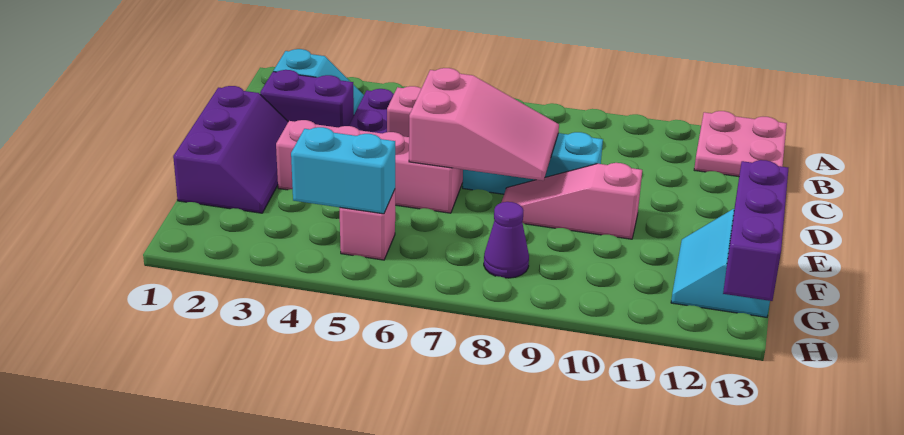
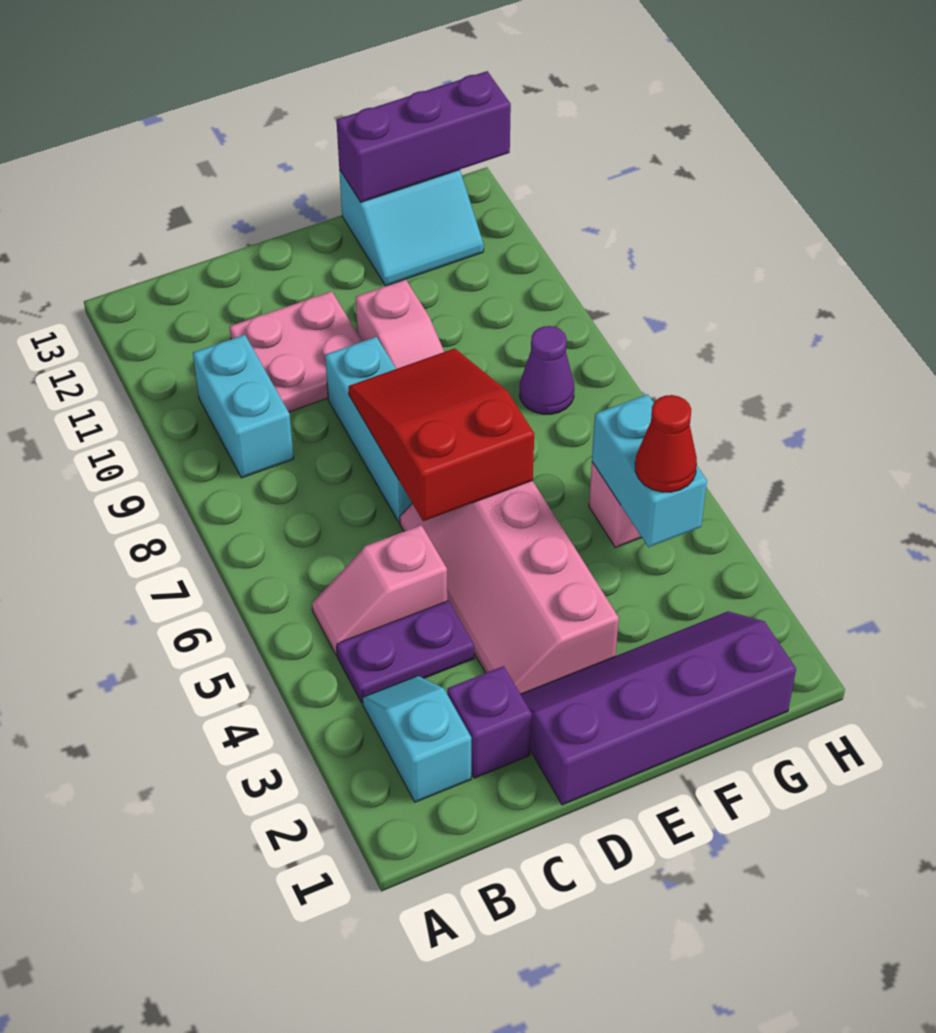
pink plate A12:B13 level 1 -> pink plate C10:D11 level 1
none -> cyan brick B9:B10 level 1
purple brick C2:C3 level 1 -> purple brick C2 level 1
purple slope D1:F2 level 1 top 1 -> purple slope D1:G2 level 1 top 1
pink slope D6:E8 level 2 top 6 -> red slope D6:E8 level 2 top 6
none -> red cone G4 level 3

